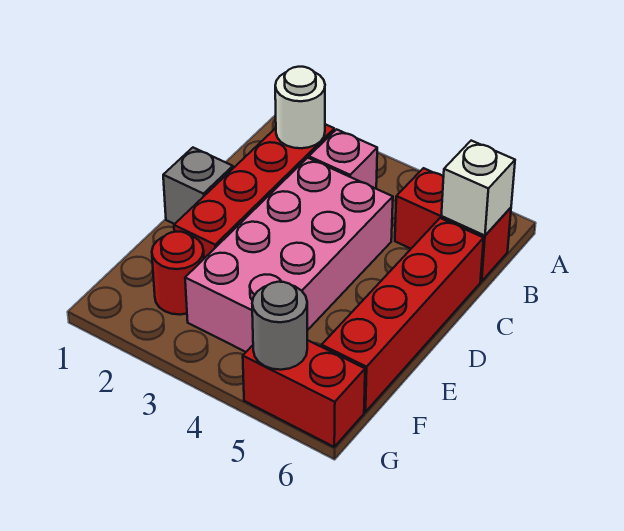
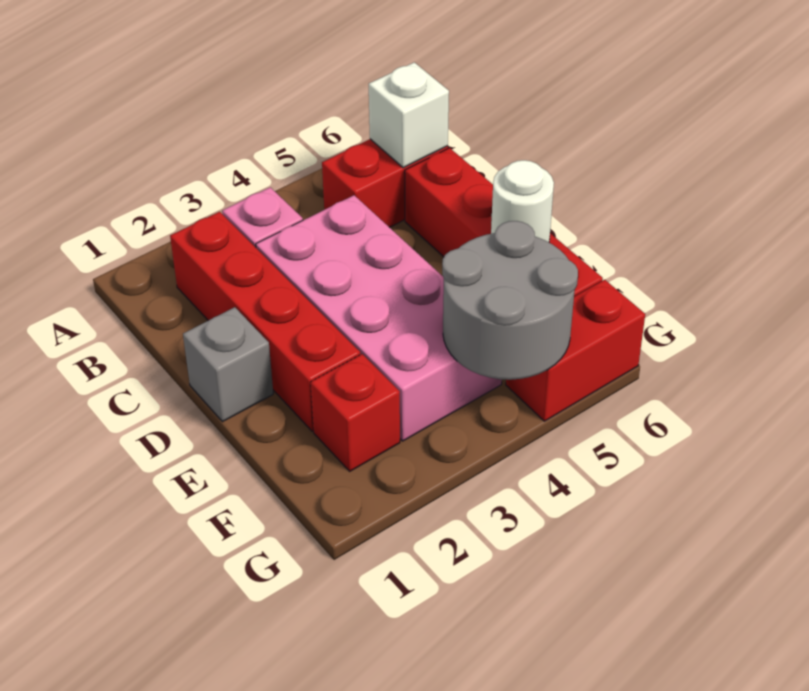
white round brick B2 level 2 -> white round brick E6 level 2
red round brick F2 level 1 -> red brick F2 level 1
grey round brick G5 level 2 -> grey round brick F4:G5 level 2

